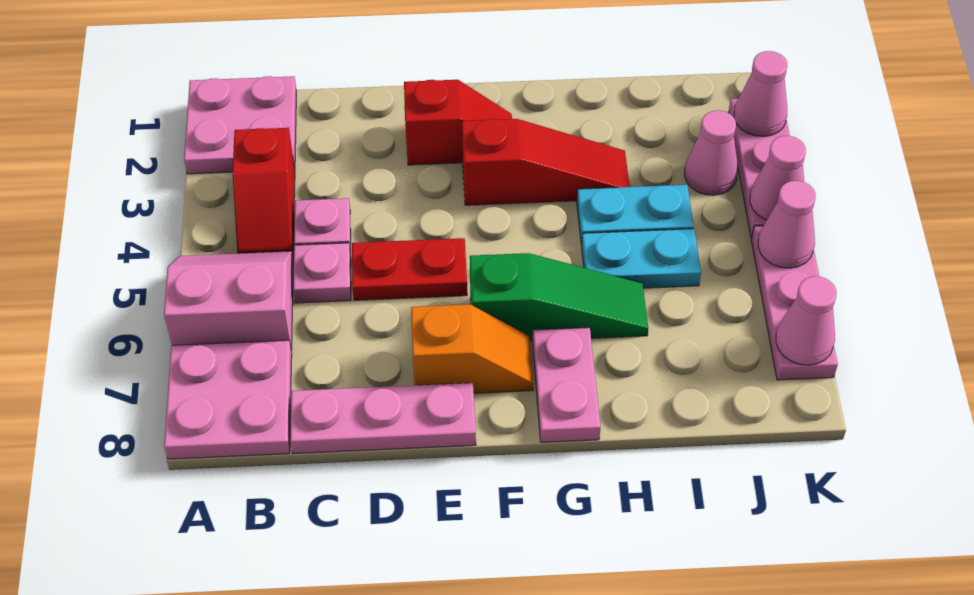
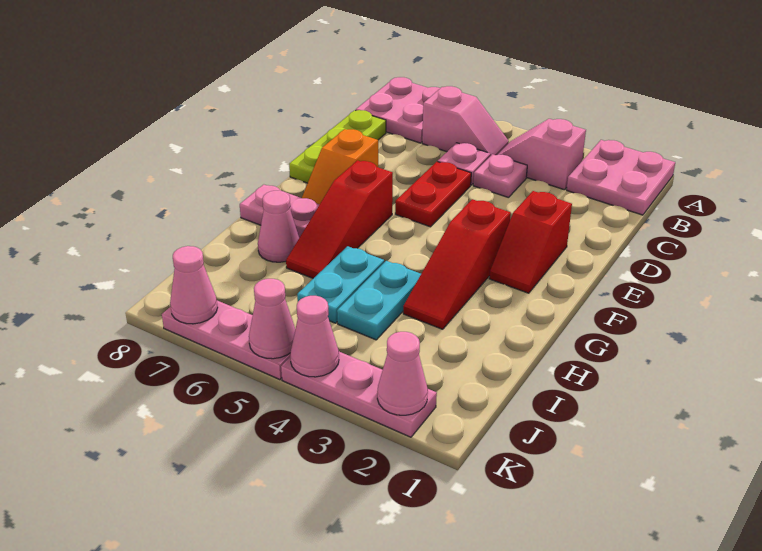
pink slope A5:B6 level 1 top 6 -> pink slope B5:B6 level 1 top 6
red slope B3:B4 level 1 top 3 -> pink slope B3:B4 level 1 top 3
pink plate C8:E8 level 1 -> lime plate C8:E8 level 1
green slope F6:H6 level 1 top F -> red slope F6:H6 level 1 top F
pink cone J3 level 1 -> pink cone H7 level 1

